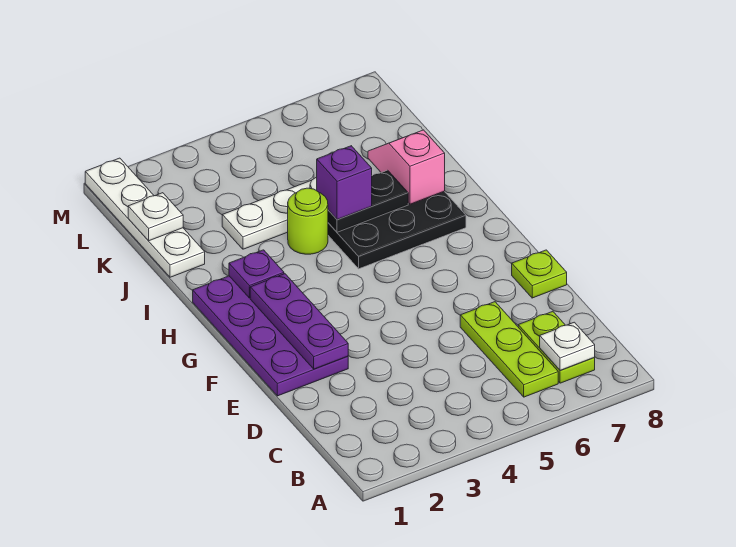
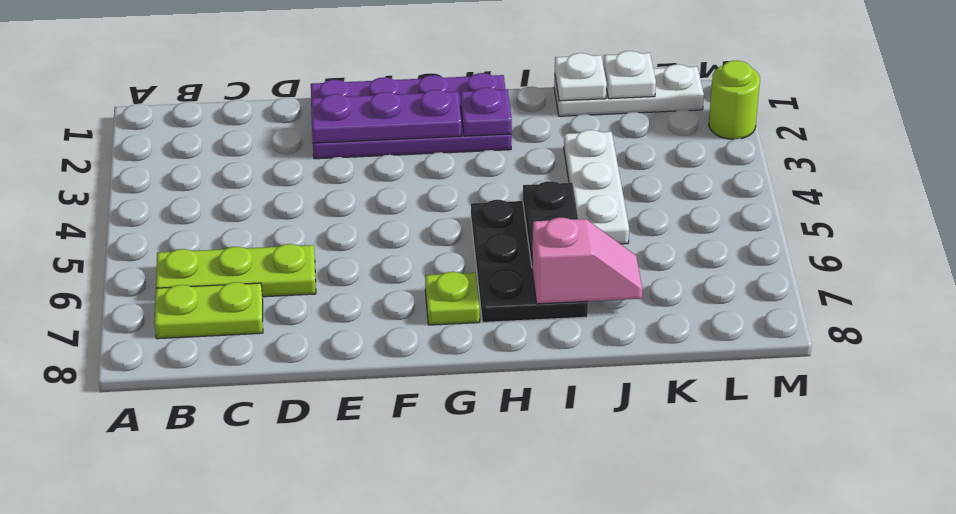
white plate B7 level 2 -> white plate J1 level 2
lime plate E8 level 1 -> lime plate G7 level 1
lime round brick I4 level 1 -> lime round brick M2 level 1
purple brick I5 level 3 -> none
white plate J1:M1 level 1 -> white plate J1:L1 level 1

